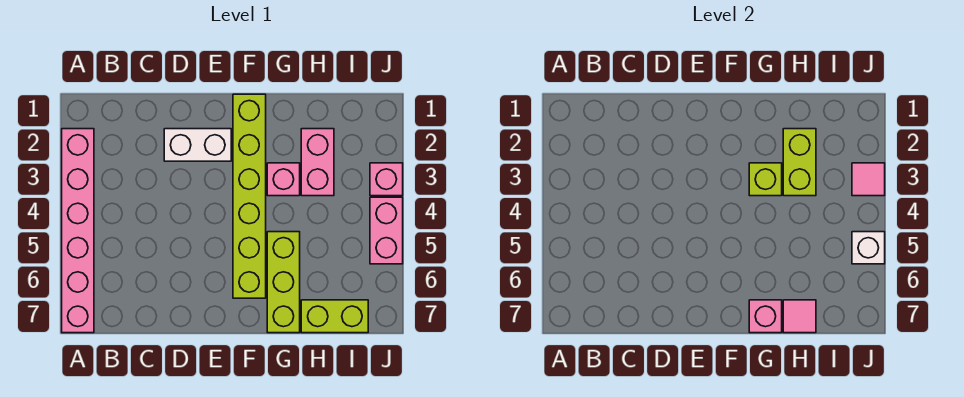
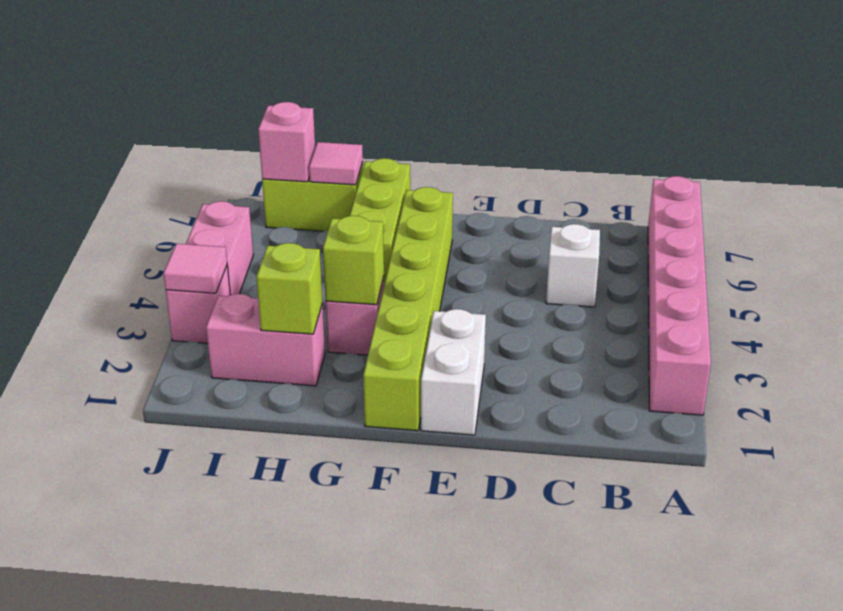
white brick D2:E2 level 1 -> white brick E1:E2 level 1
pink brick G7 level 2 -> pink brick I7 level 2
pink brick H2:H3 level 1 -> pink brick H2:I2 level 1
lime brick H2:H3 level 2 -> lime brick H2 level 2
white brick J5 level 2 -> white brick C5 level 1

